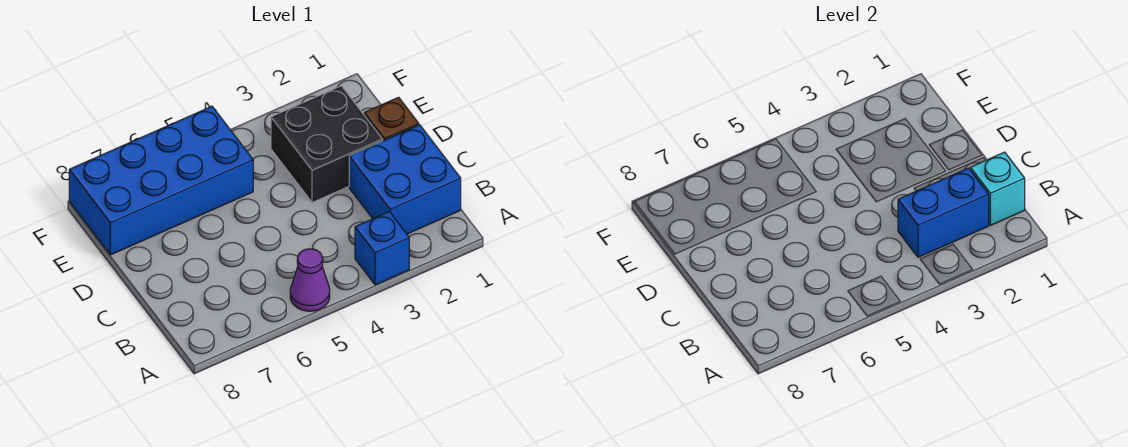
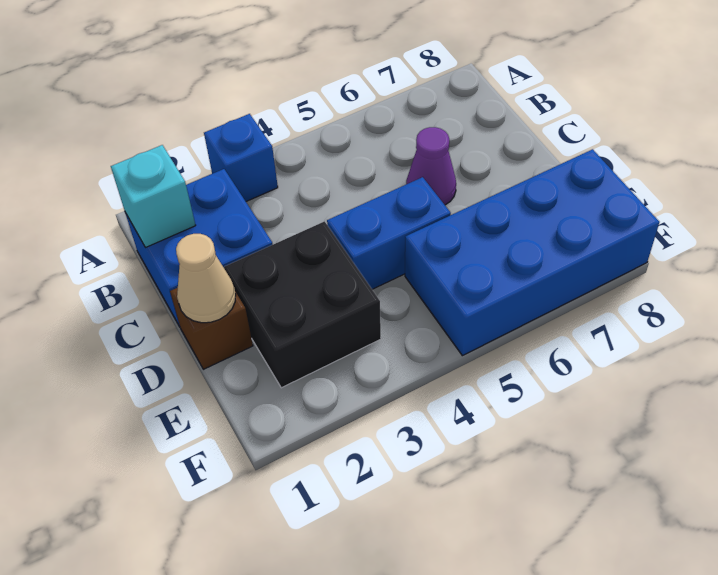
purple cone A5 level 1 -> purple cone C6 level 1
blue brick B2:B3 level 2 -> blue brick D4:D5 level 1
none -> tan cone D1 level 2

